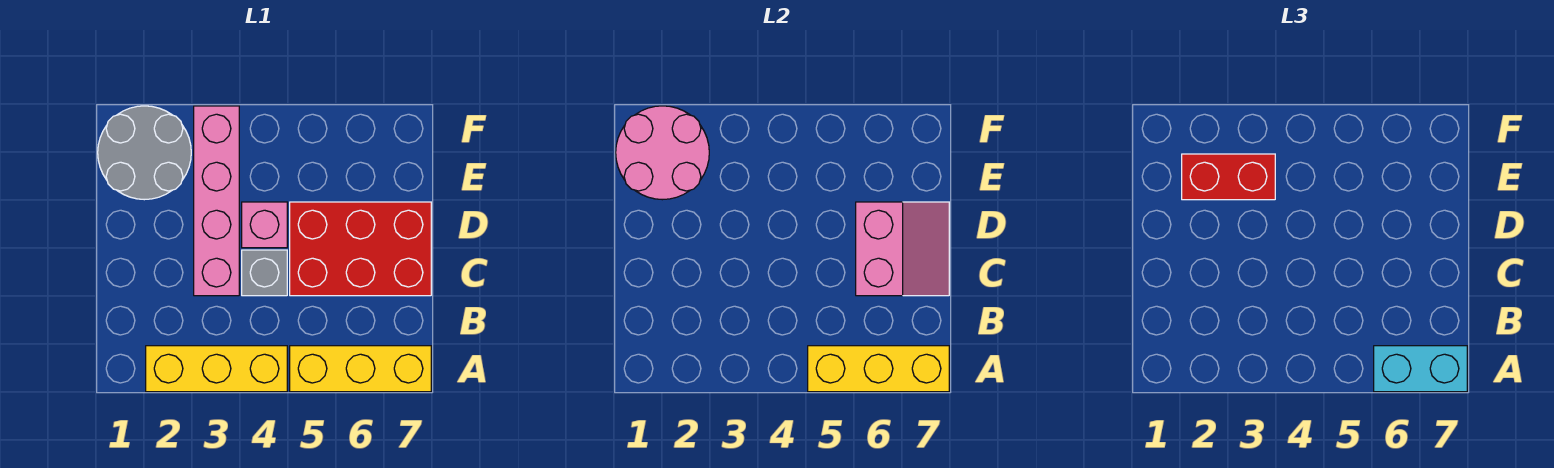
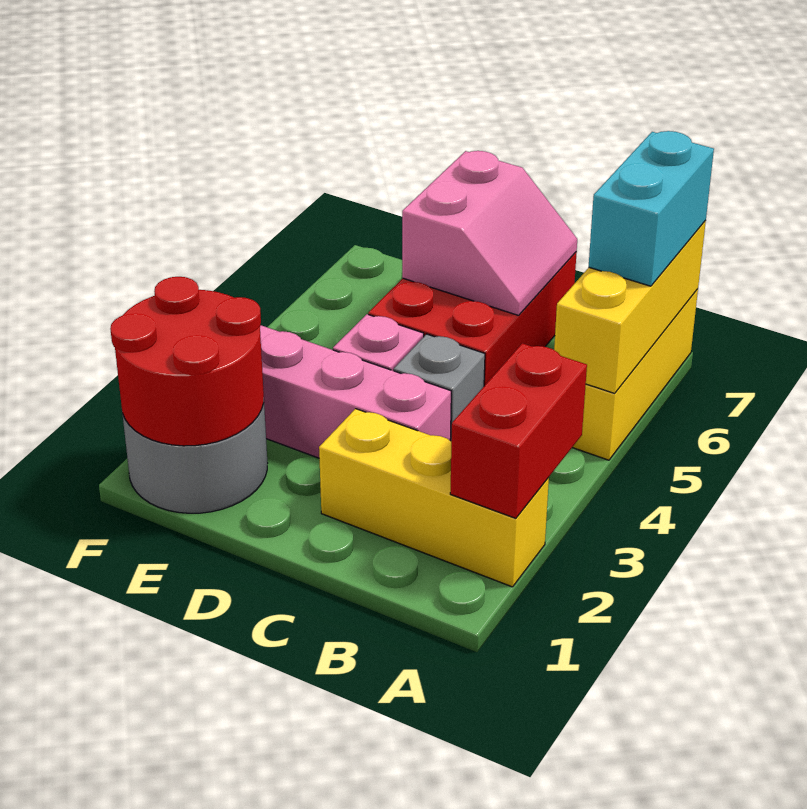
yellow brick A2:A4 level 1 -> yellow brick A2:C2 level 1
pink slope C6:D7 level 2 top 6 -> pink slope C6:D7 level 2 top D
pink round brick E1:F2 level 2 -> red round brick E1:F2 level 2
red brick E2:E3 level 3 -> red brick A2:A3 level 2

